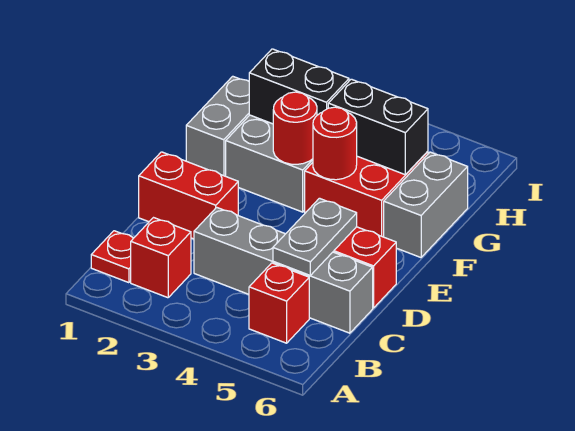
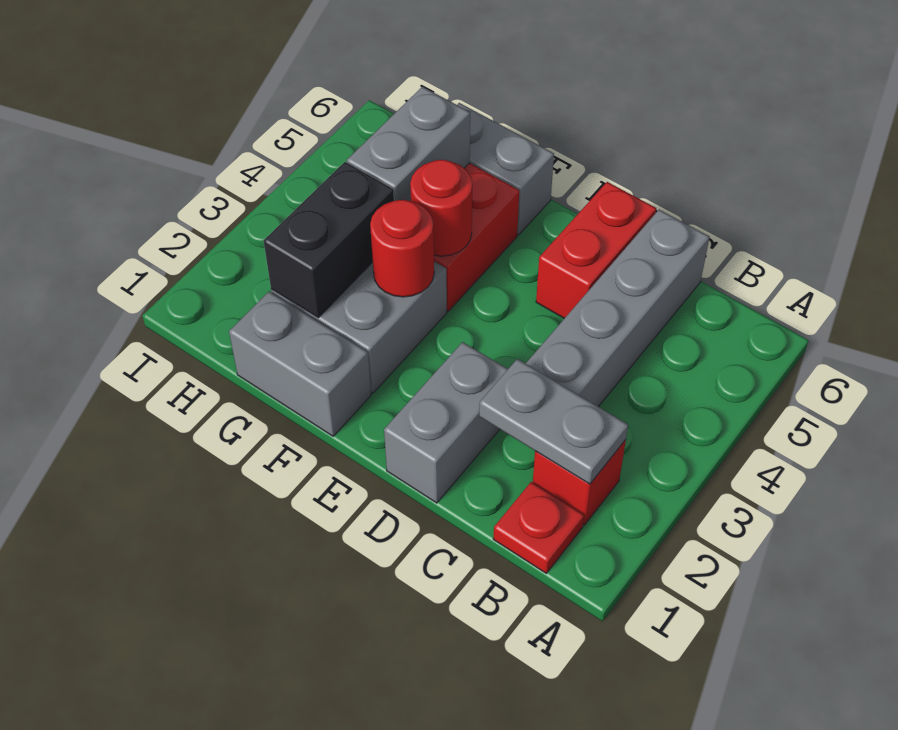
red brick B5 level 1 -> none
grey plate C5:D5 level 2 -> grey plate B2:C2 level 2
red brick D1:D2 level 1 -> grey brick D1:D2 level 1
black brick G4:G5 level 2 -> grey brick G4:G5 level 2

